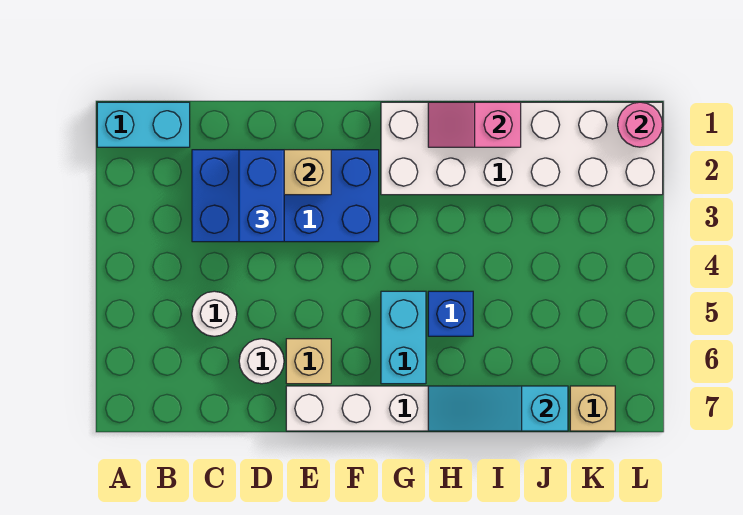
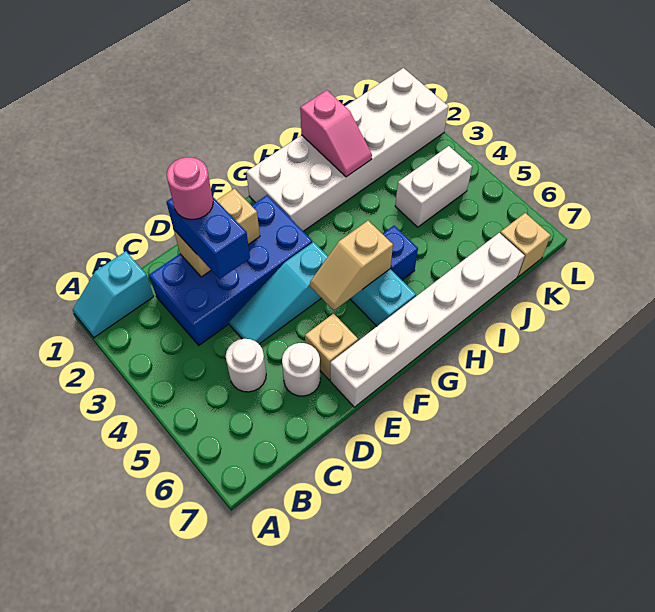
cyan brick A1:B1 level 1 -> cyan slope A1:B1 level 1 top B
none -> tan slope F5:G5 level 2 top G
pink slope H1:I1 level 2 top I -> pink slope I1:I2 level 2 top 1
cyan slope H7:J7 level 2 top J -> cyan slope D4:F4 level 1 top F
none -> white brick J4:K4 level 1
pink round brick L1 level 2 -> pink round brick D2 level 4

